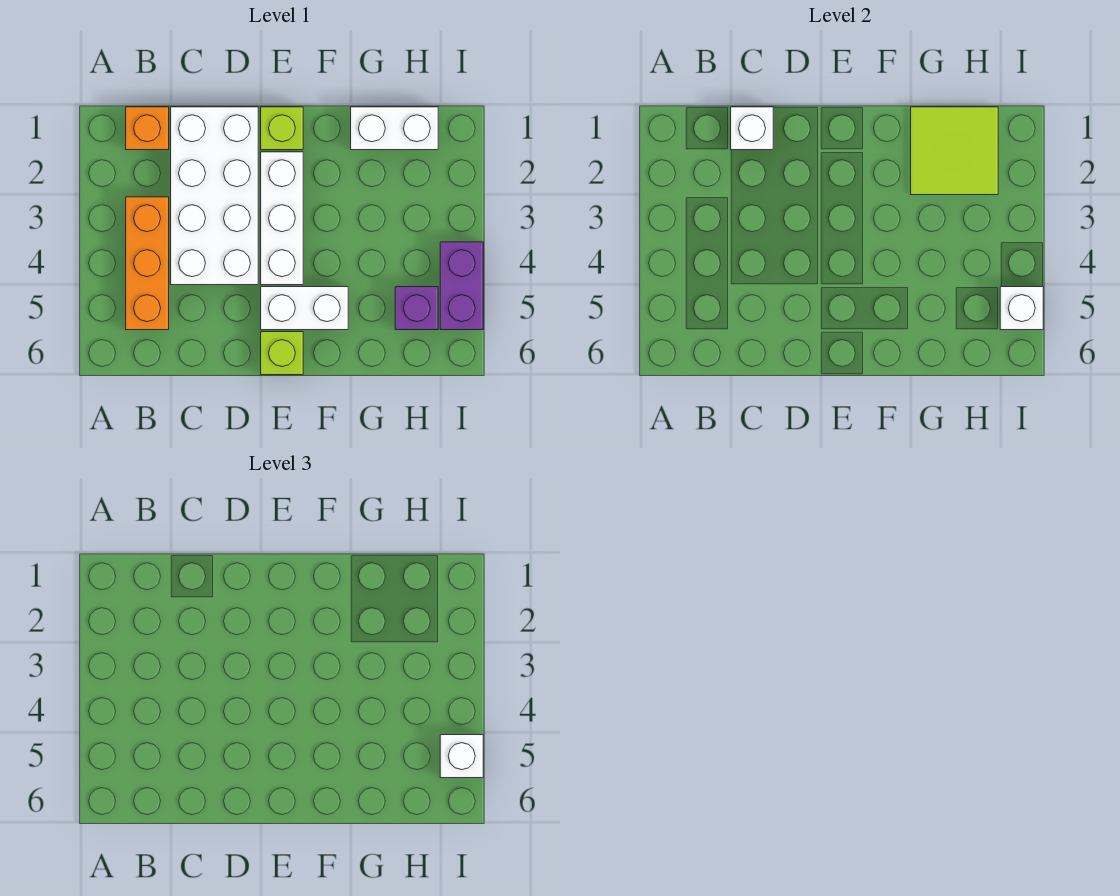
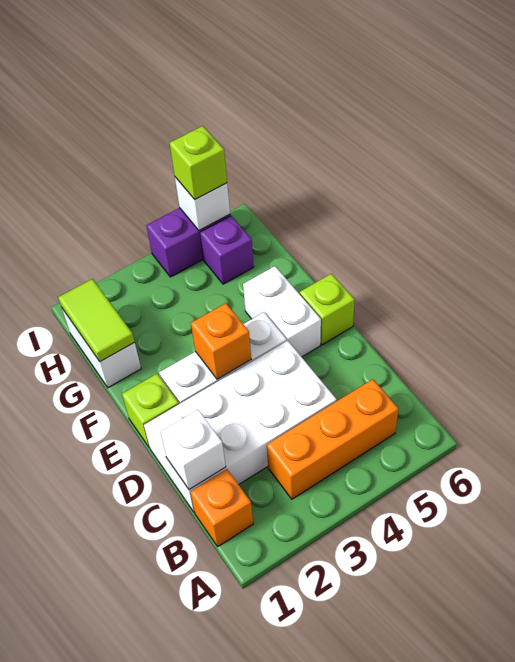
none -> orange brick E3 level 2
lime tile G1:H2 level 2 -> lime tile G1:H1 level 2
white brick I5 level 3 -> lime brick I5 level 3

